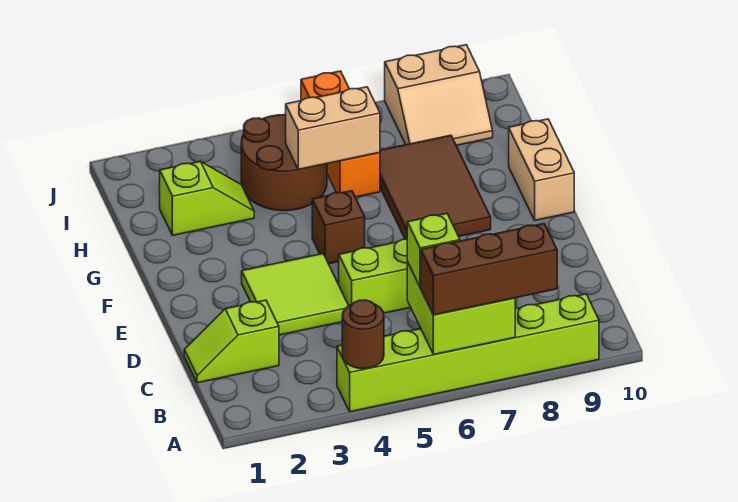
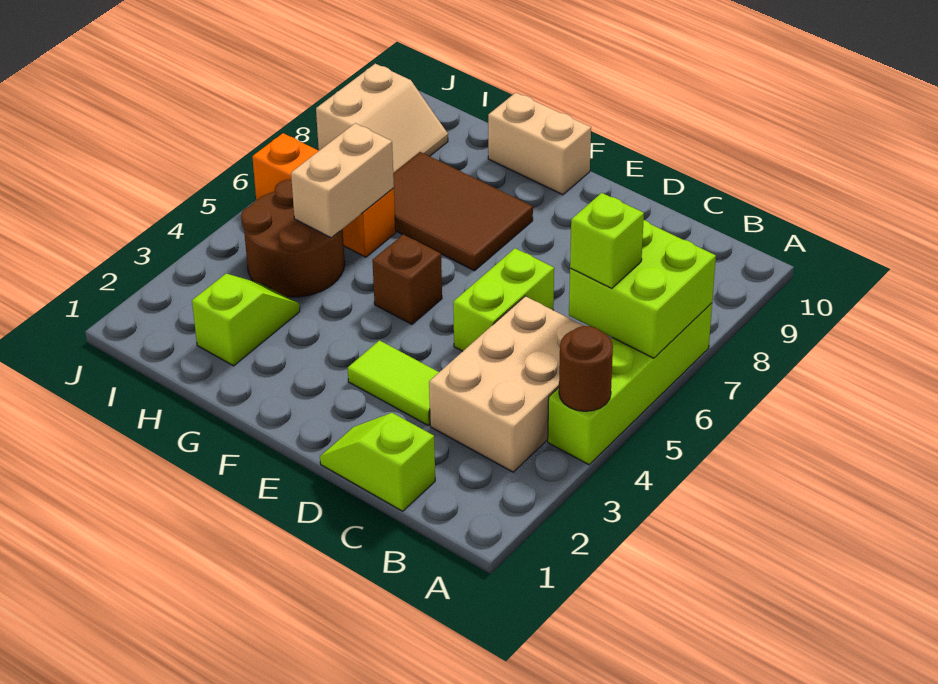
lime brick A4:A9 level 1 -> lime brick A4:A7 level 1
brown brick A6:A8 level 3 -> none
none -> tan brick B3:C5 level 1
lime slope C1:C2 level 1 top 2 -> lime slope C1:D1 level 1 top C
lime tile D3:E4 level 1 -> lime tile D3:E3 level 1

